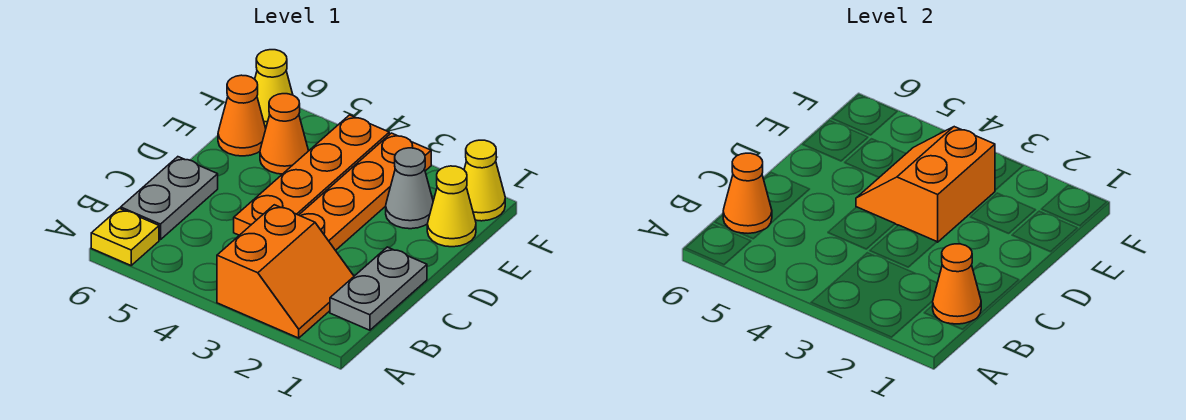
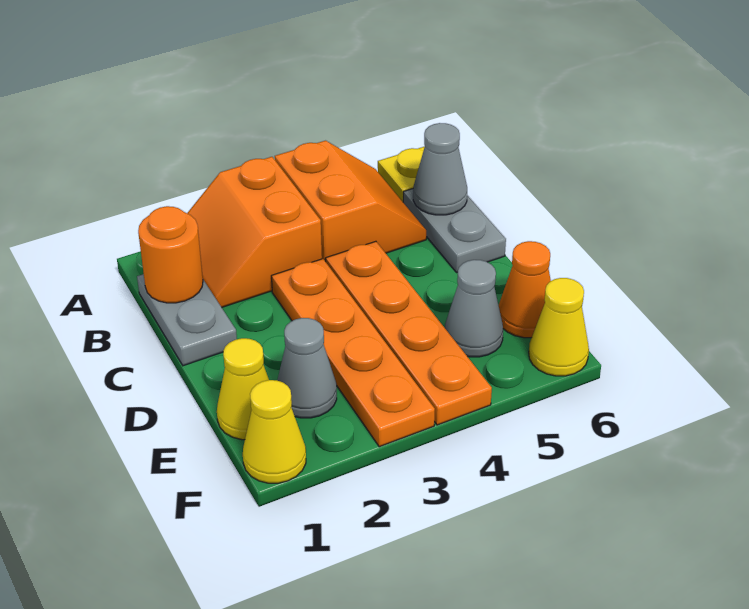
orange cone B1 level 2 -> orange round brick B1 level 2
orange cone B6 level 2 -> grey cone B6 level 2
orange slope D3:E4 level 2 top 3 -> orange slope A4:B5 level 1 top 4
orange cone E5 level 1 -> grey cone E5 level 1

